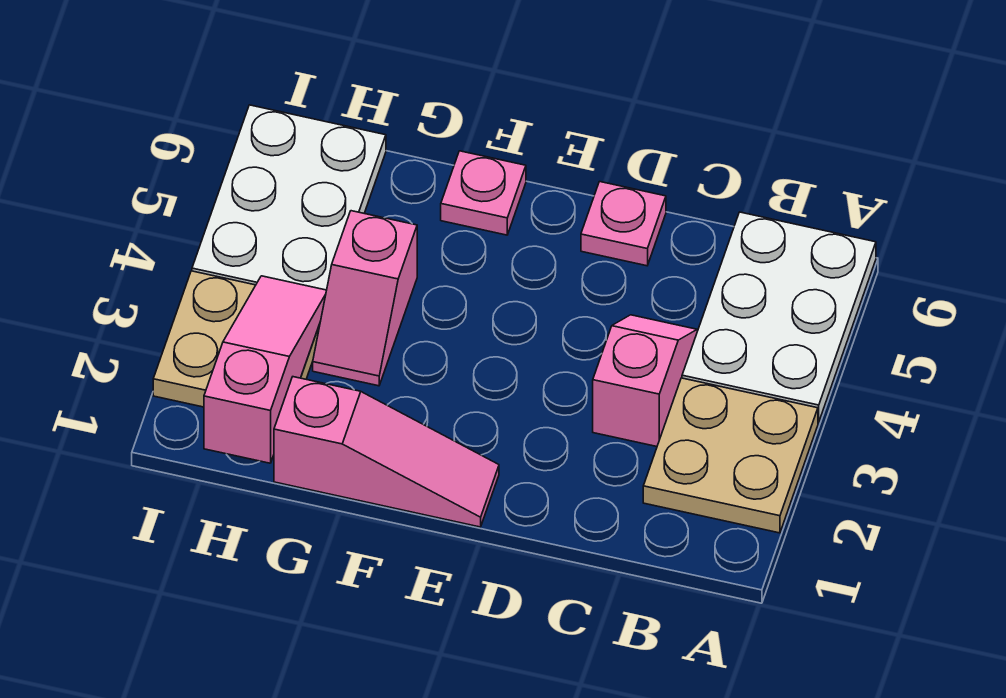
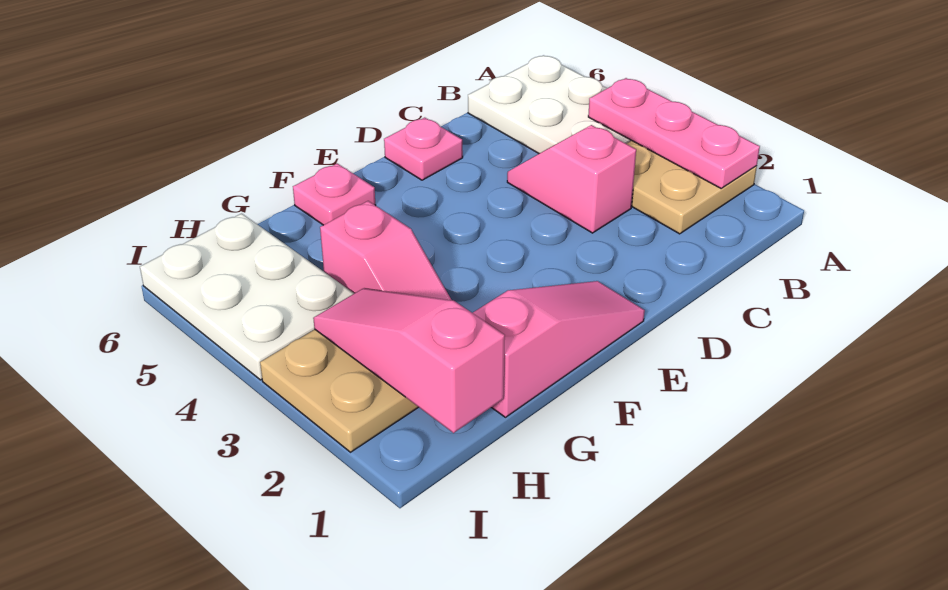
none -> pink plate A2:A4 level 2

